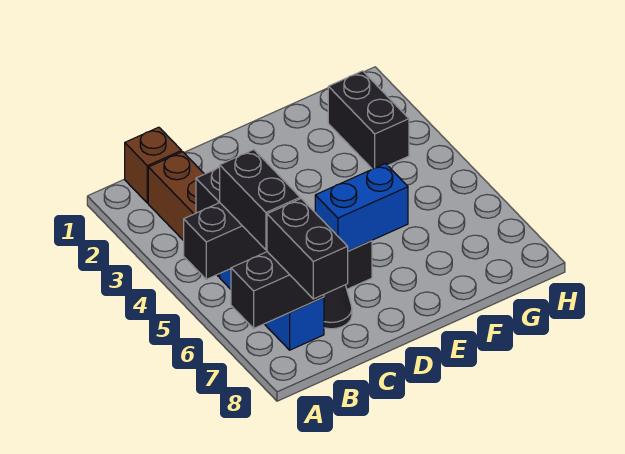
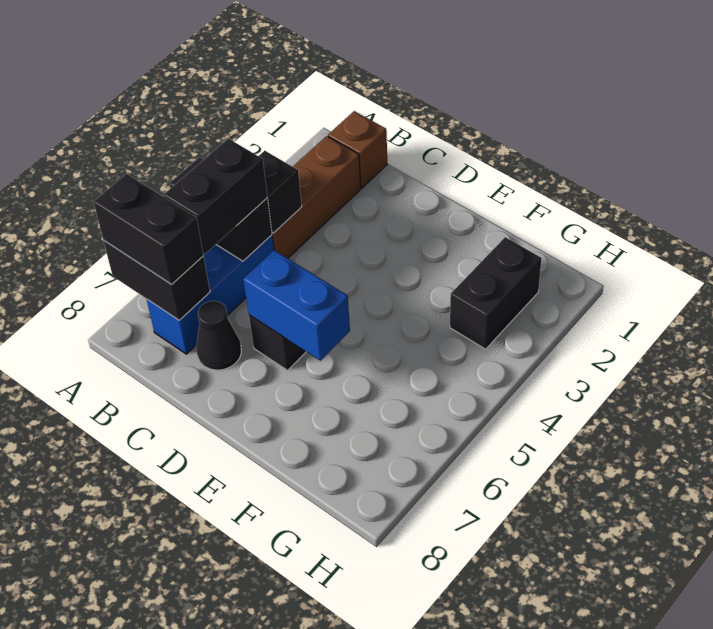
black brick B7:B8 level 3 -> black brick A7:B7 level 3

